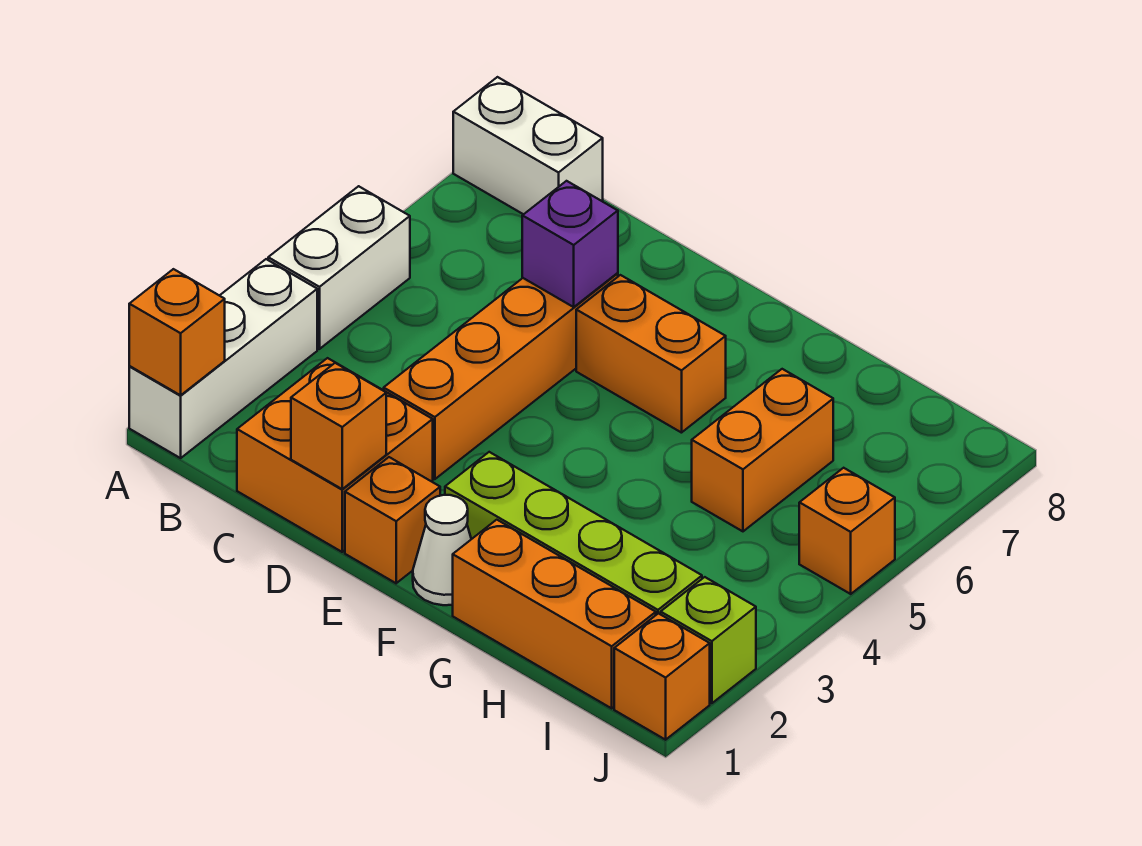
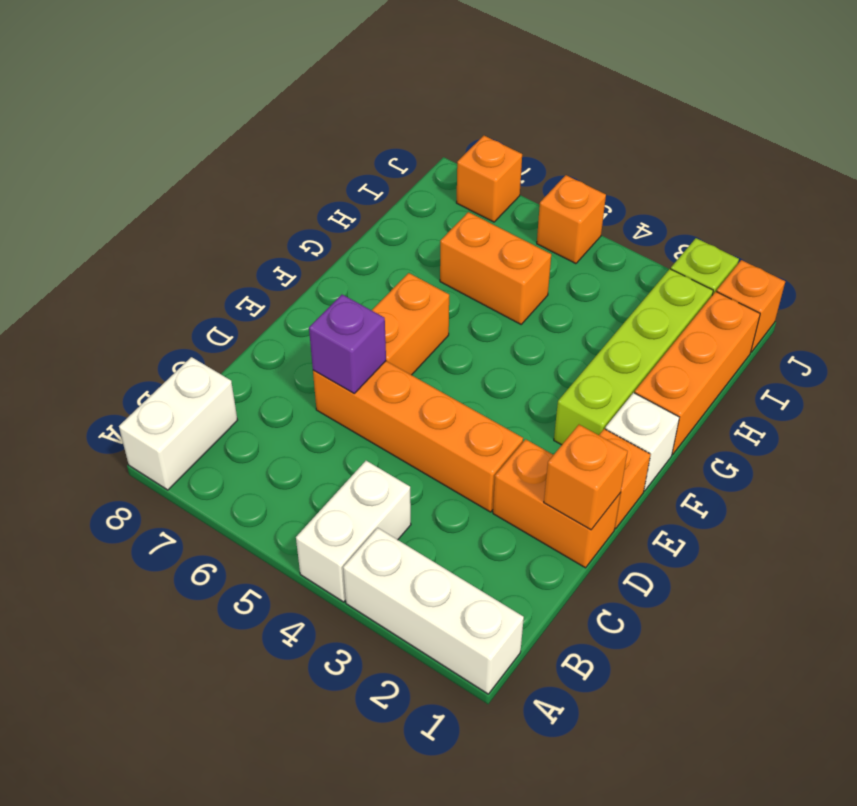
orange brick A1 level 2 -> orange brick J7 level 1
white brick A4:A5 level 1 -> white brick A4:B4 level 1
orange brick C1:D2 level 1 -> orange brick D1:D2 level 1
white cone F1 level 1 -> white brick F1 level 1

